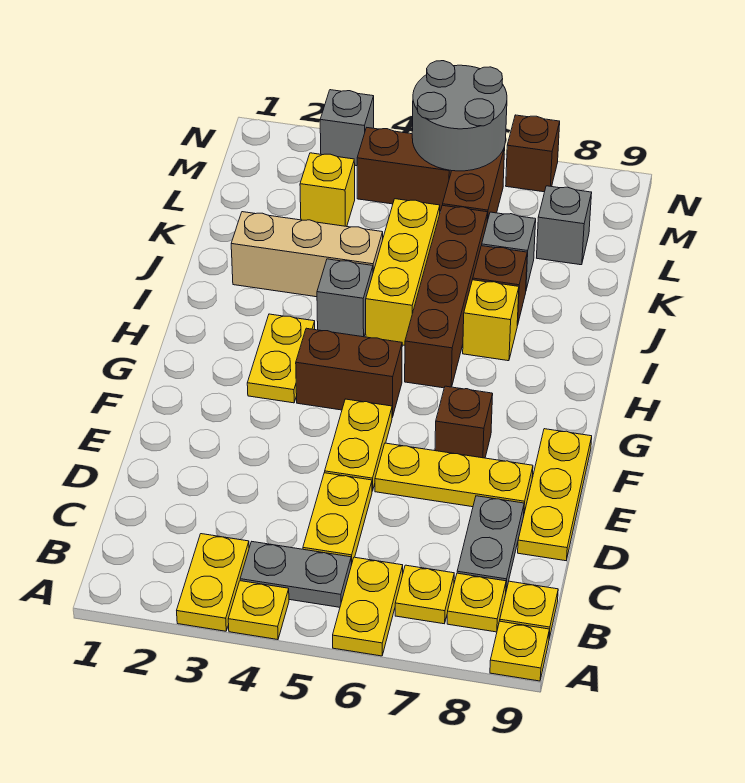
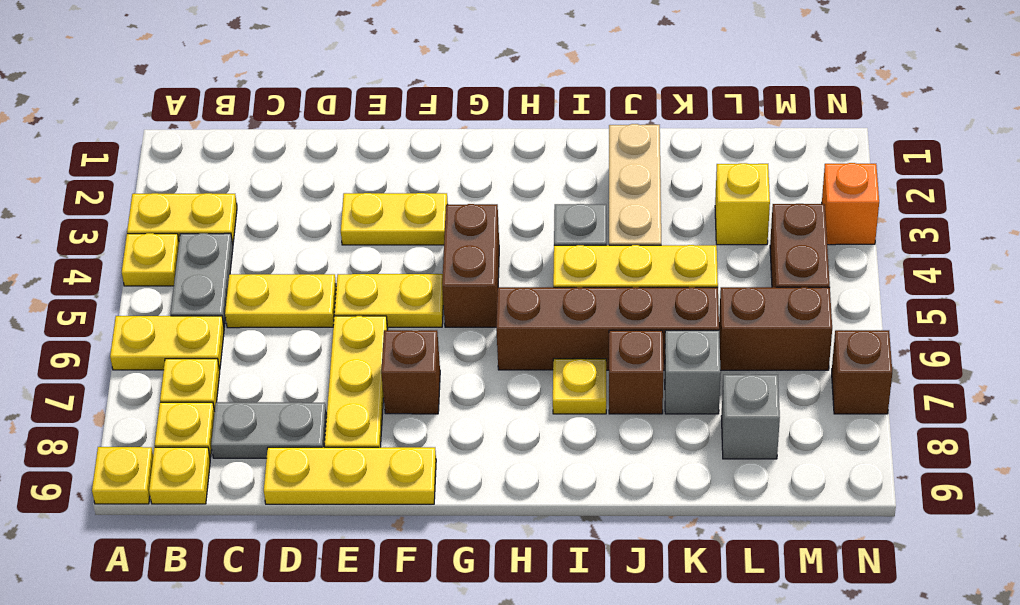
yellow plate G3:H3 level 1 -> yellow plate E3:F3 level 1
yellow brick I7 level 1 -> yellow plate I7 level 1
grey round brick M5:N6 level 2 -> none
grey brick N3 level 1 -> orange brick N3 level 1

